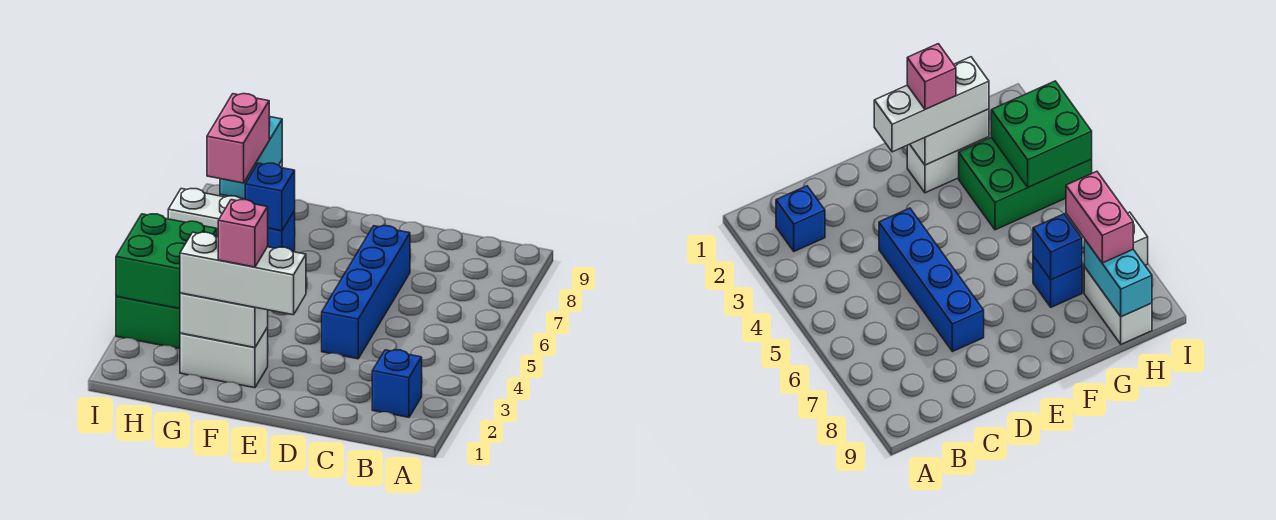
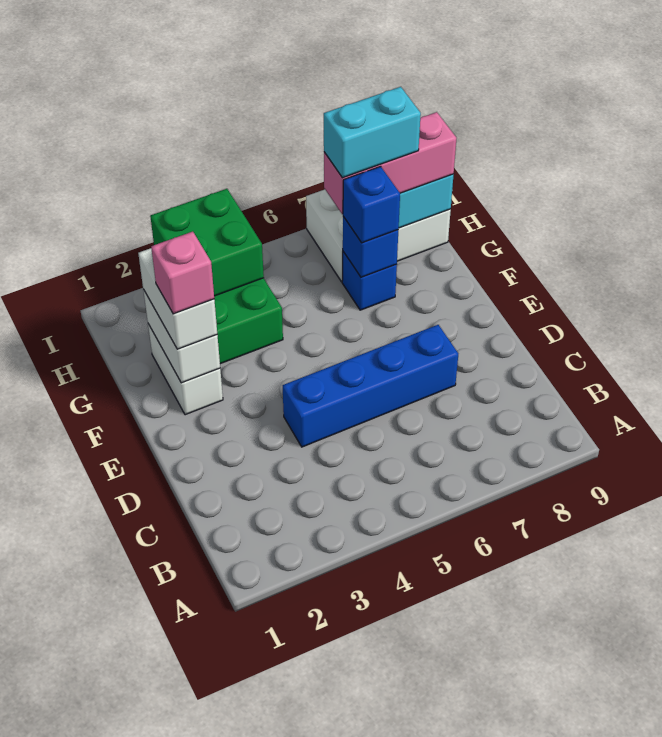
blue brick B2 level 1 -> blue brick G7 level 3
white brick E2:G2 level 3 -> white brick F2:G2 level 3
pink brick H7:H8 level 3 -> pink brick H7:H9 level 3
none -> cyan brick H7:H8 level 4

